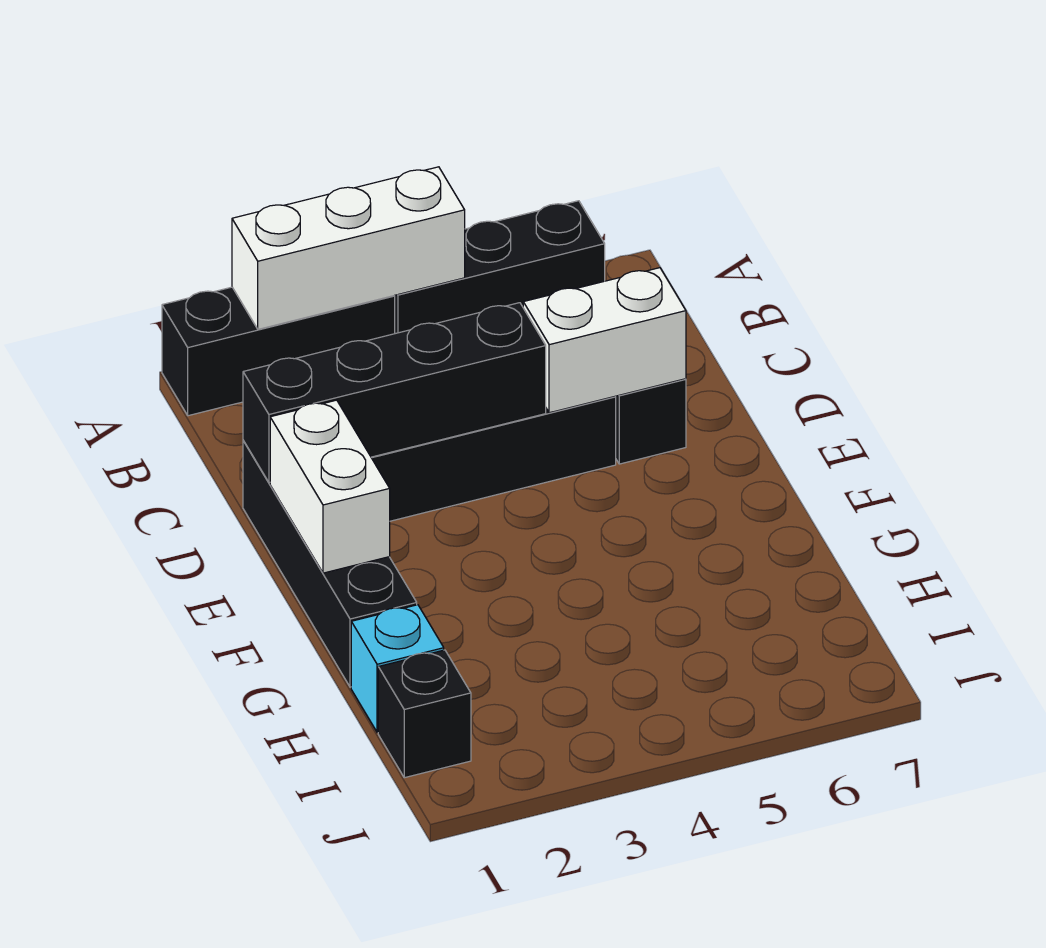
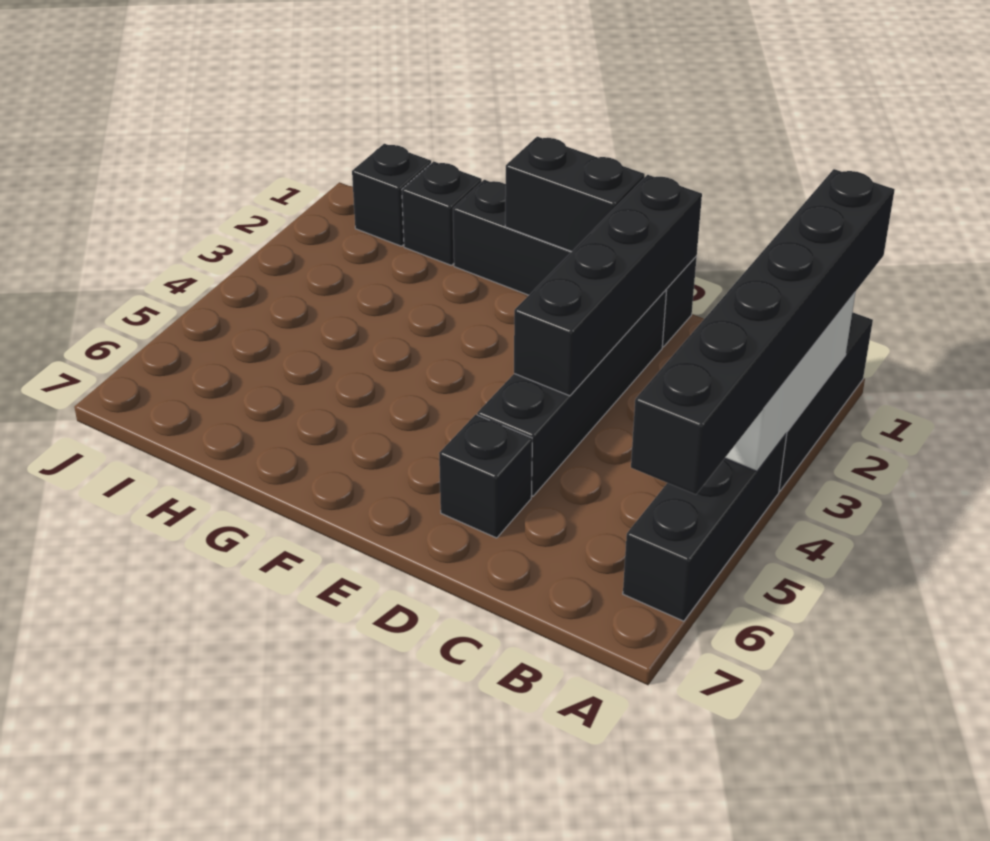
none -> black brick A1:A6 level 3
white brick D5:D6 level 2 -> none
white brick E1:F1 level 2 -> black brick E1:F1 level 2
cyan brick H1 level 1 -> black brick H1 level 1

